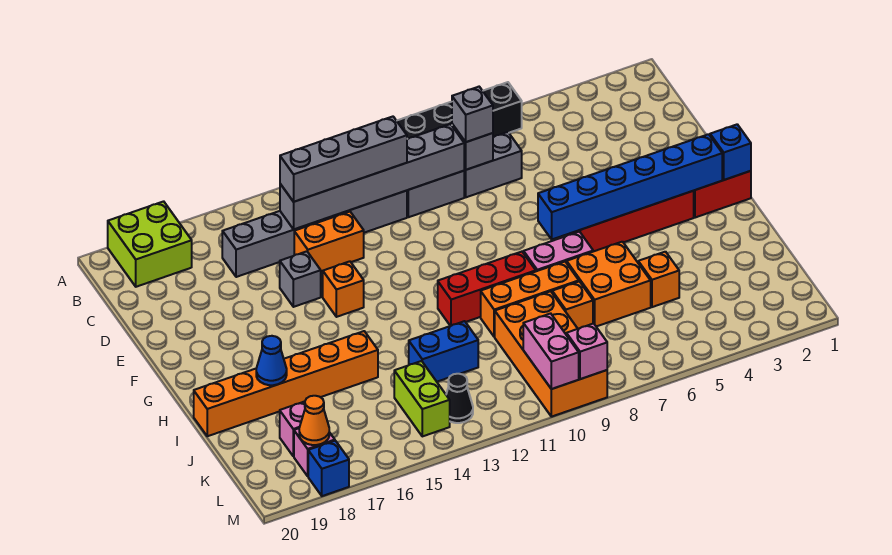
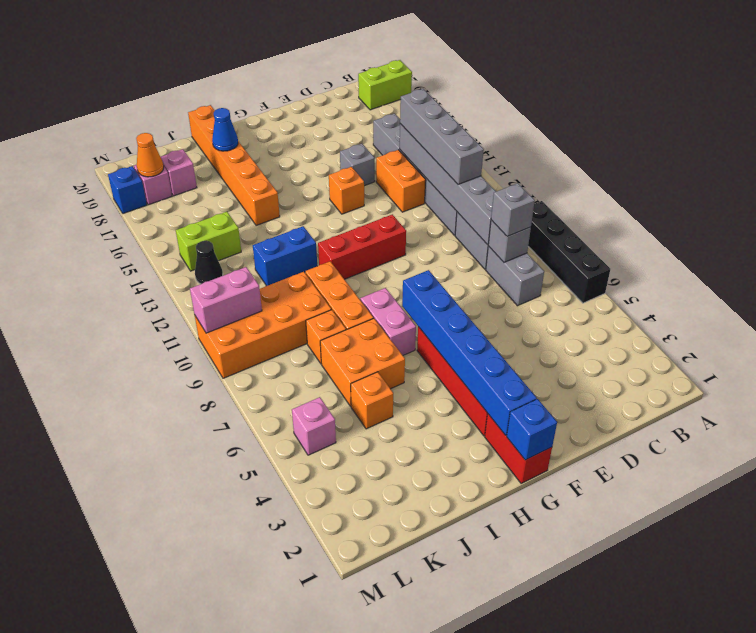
lime brick A18:B19 level 1 -> lime brick A19:B19 level 1
red brick H9:H11 level 1 -> red brick F11:H11 level 1
blue brick J12:J13 level 1 -> blue brick I12:J12 level 1
pink brick M9 level 2 -> pink brick L5 level 1

